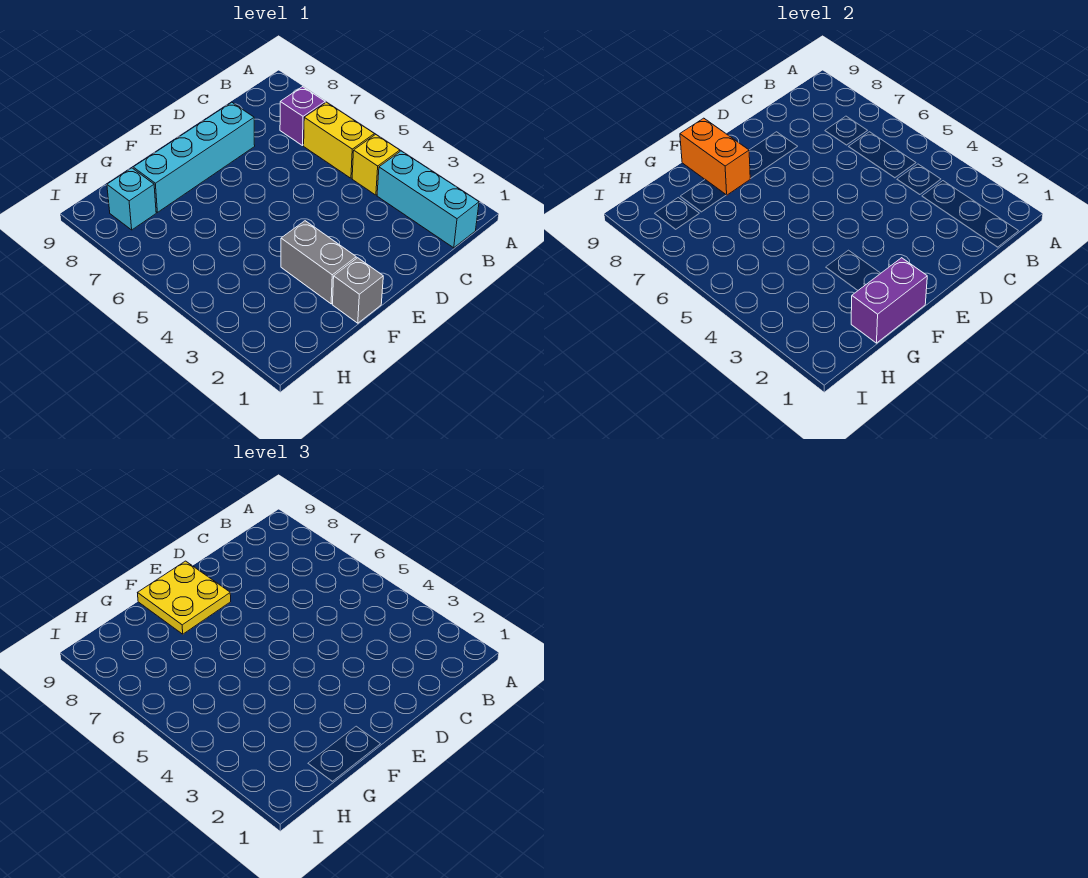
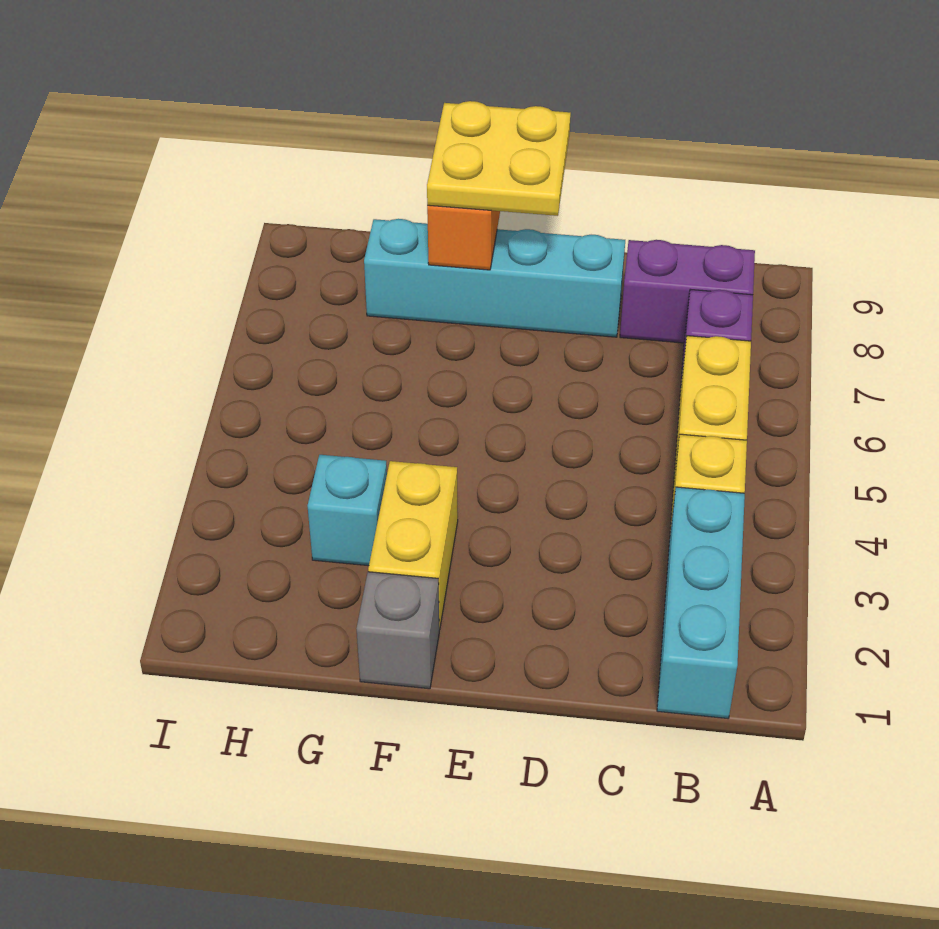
purple brick F1:G1 level 2 -> purple brick B8:C8 level 1
grey brick F2:F3 level 1 -> yellow brick F2:F3 level 1
cyan brick H8 level 1 -> cyan brick G3 level 1

